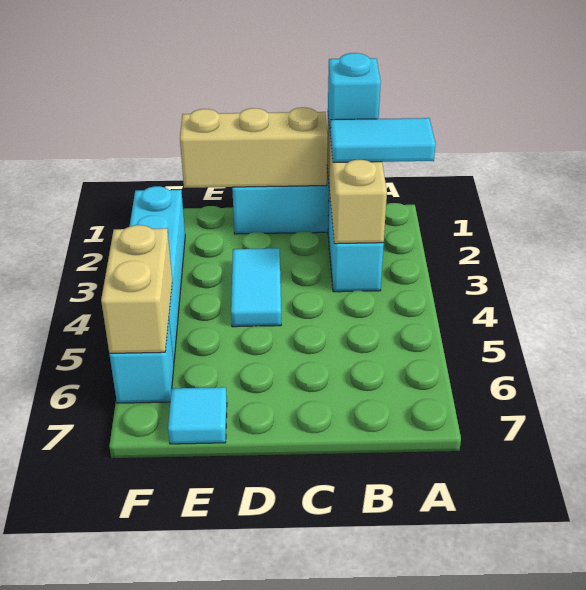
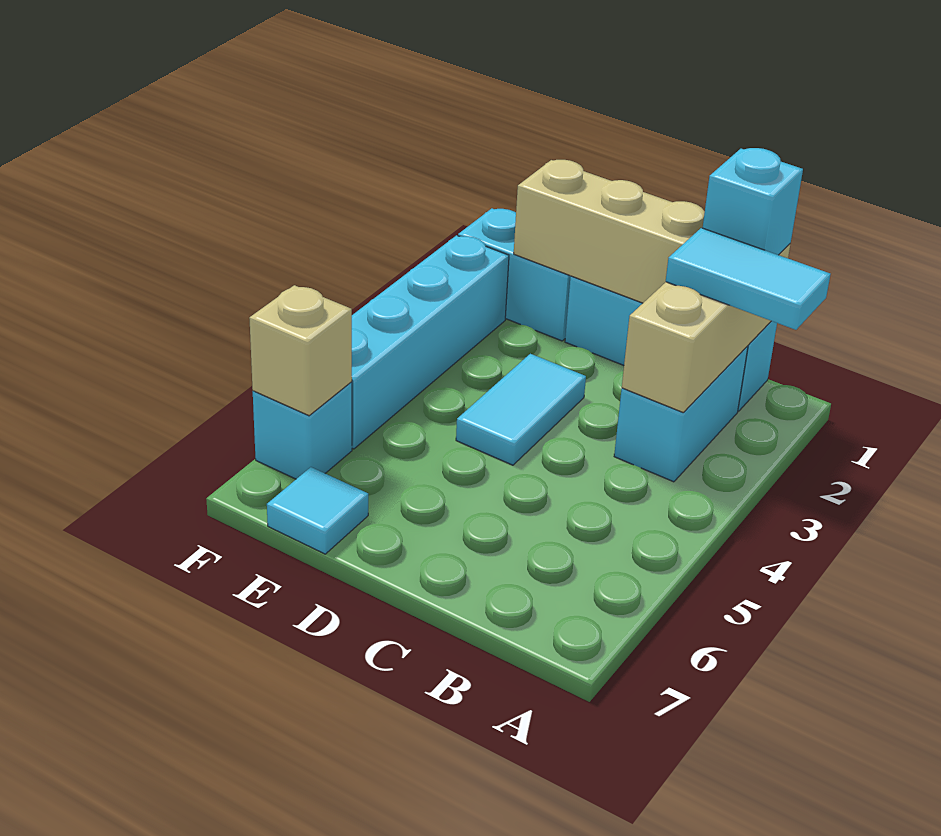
none -> cyan brick E1:F1 level 1
tan brick F5:F6 level 2 -> tan brick F6 level 2

